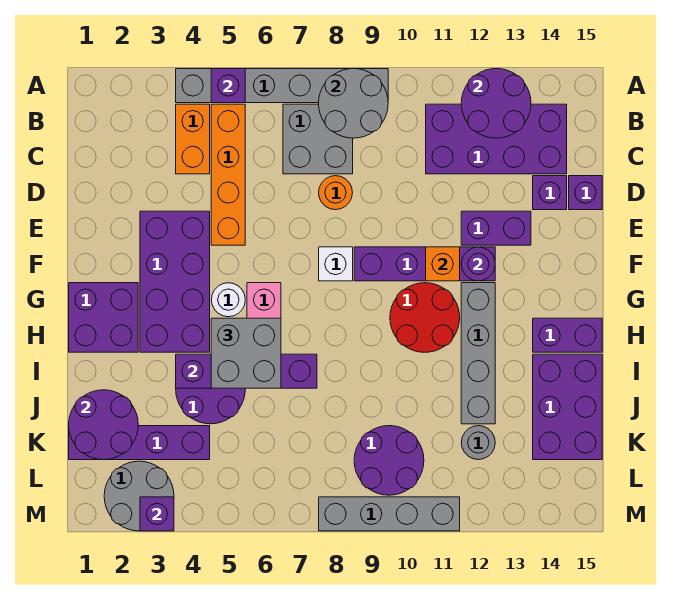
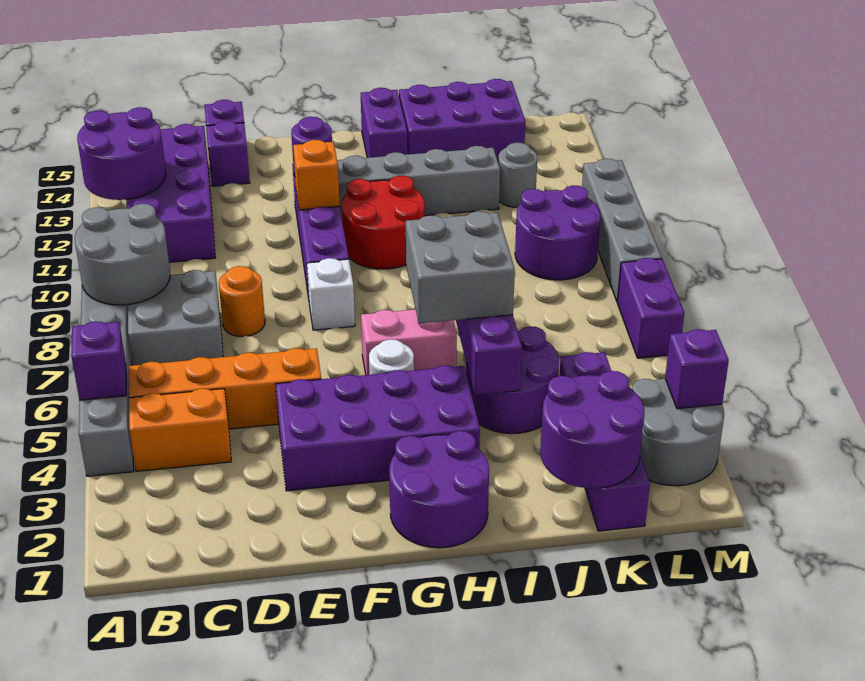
purple brick E12:E13 level 1 -> purple brick M6:M7 level 1
purple brick G1:H2 level 1 -> purple round brick G1:H2 level 1

